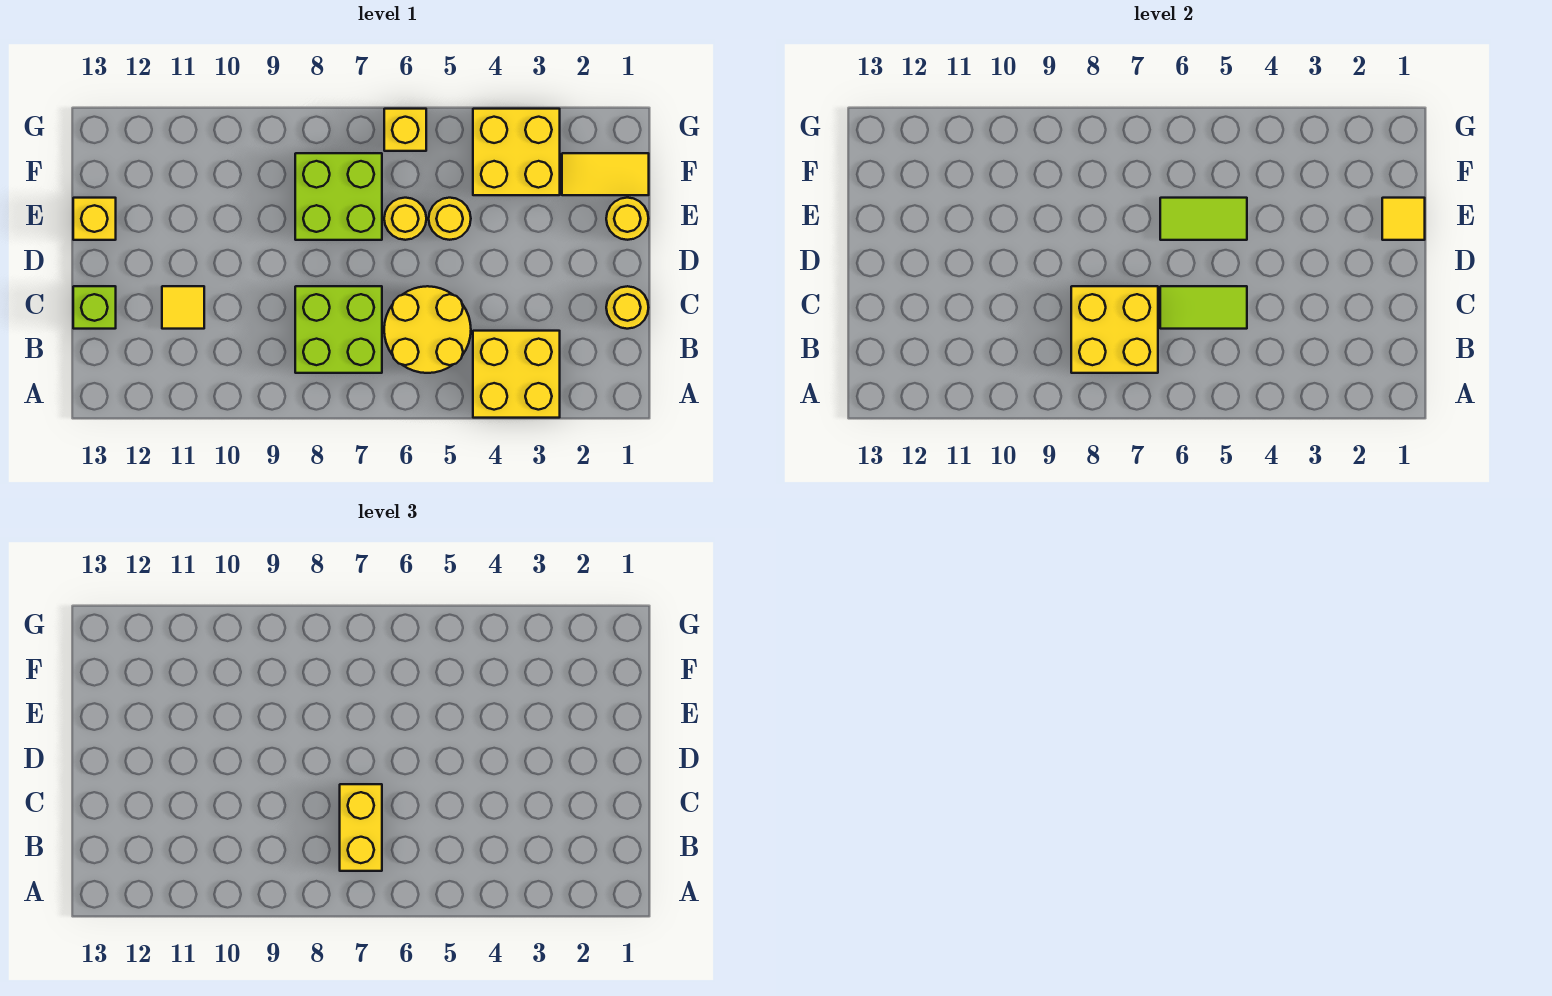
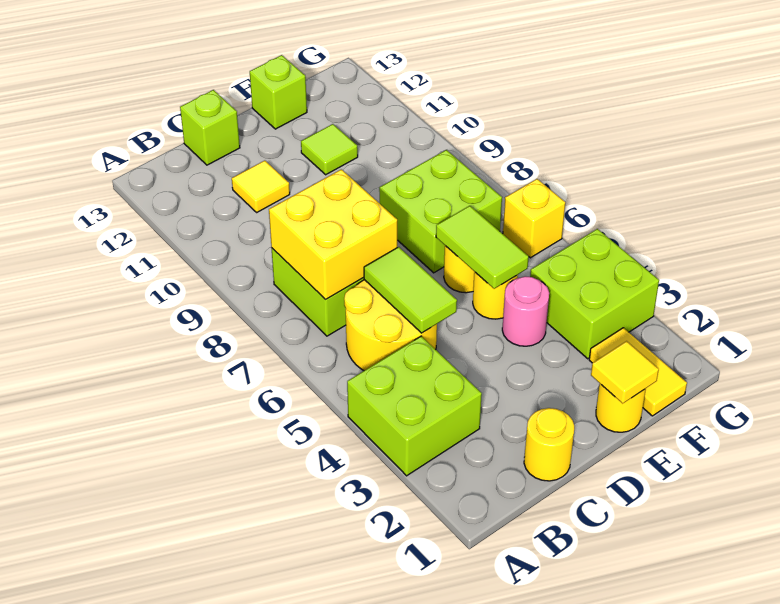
yellow brick A3:B4 level 1 -> lime brick A3:B4 level 1
yellow brick B7:C7 level 3 -> none
none -> pink round brick E4 level 1
none -> lime tile E11 level 1
yellow brick E13 level 1 -> lime brick E13 level 1
yellow brick F3:G4 level 1 -> lime brick F3:G4 level 1

